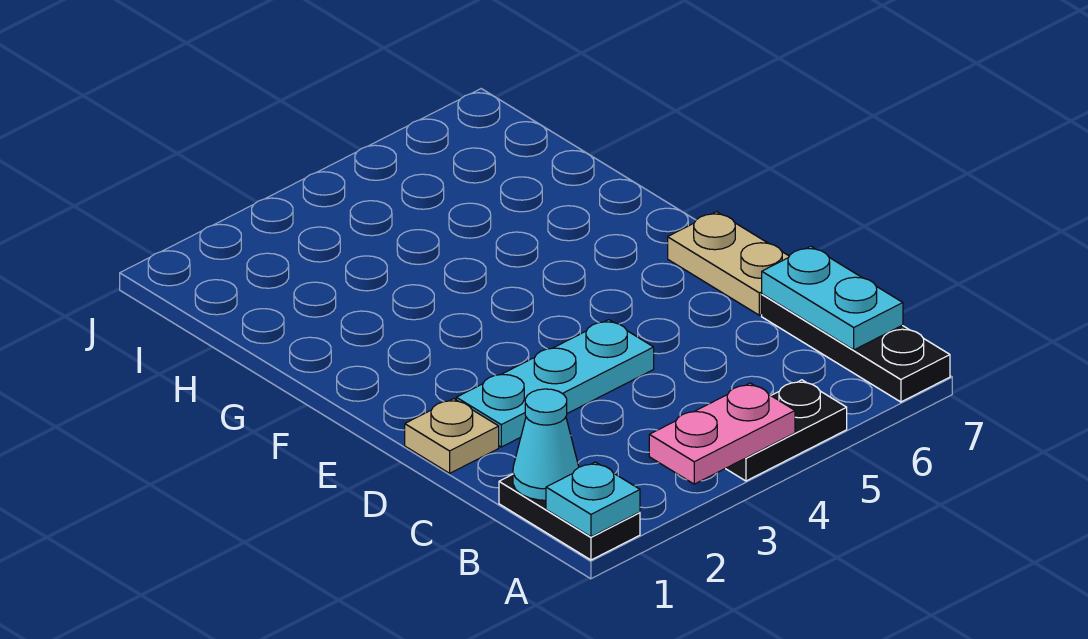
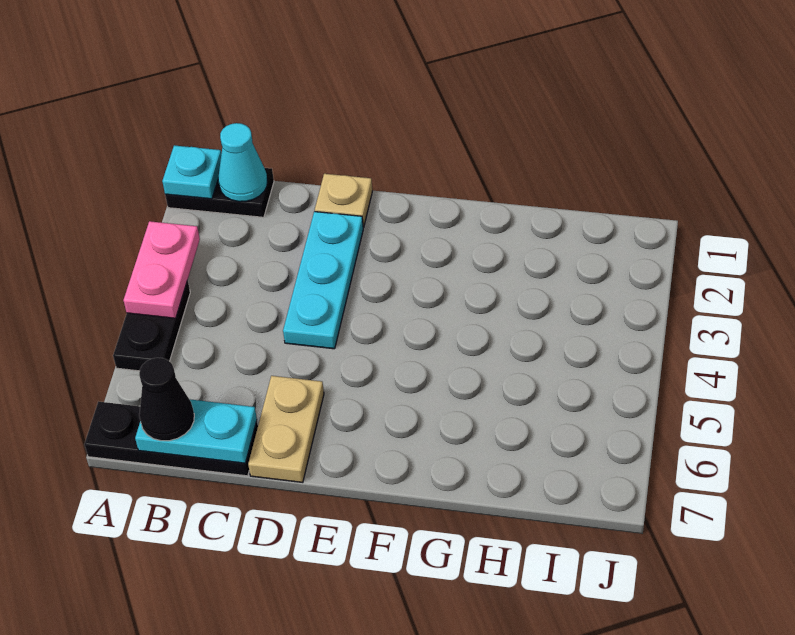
none -> black cone B7 level 3
tan plate D7:E7 level 1 -> tan plate D6:D7 level 1

